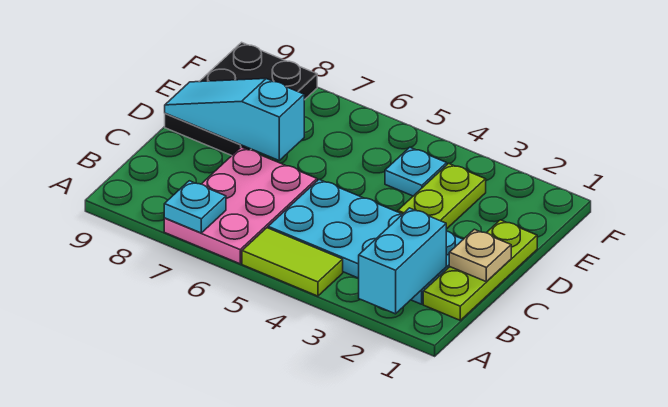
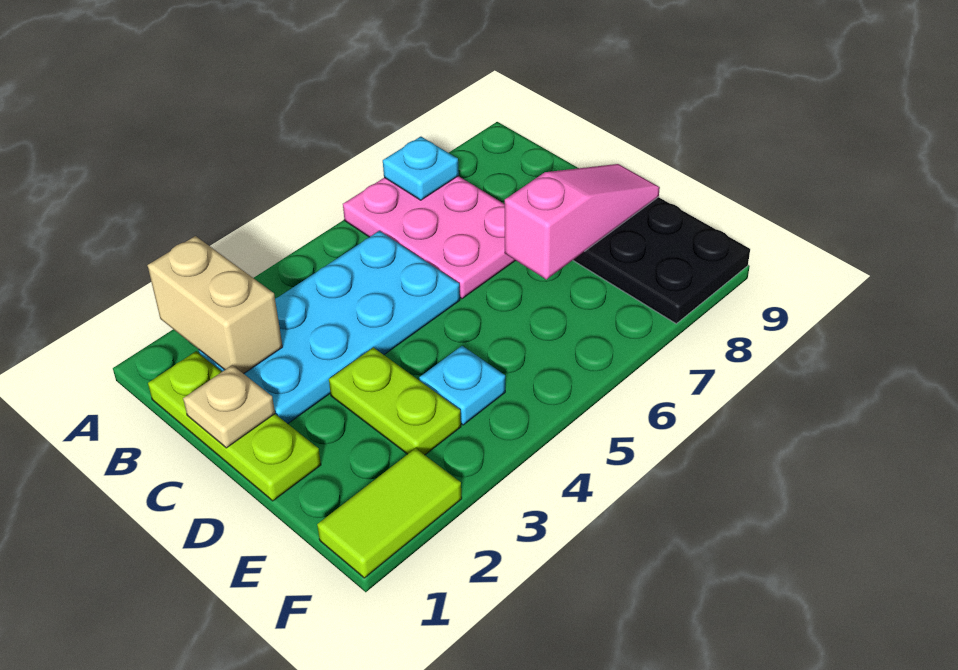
cyan brick A2:B2 level 2 -> tan brick A2:B2 level 2
lime tile A4:A5 level 1 -> lime tile F1:F2 level 1
cyan slope D7:D9 level 2 top 7 -> pink slope D7:D9 level 2 top 7

